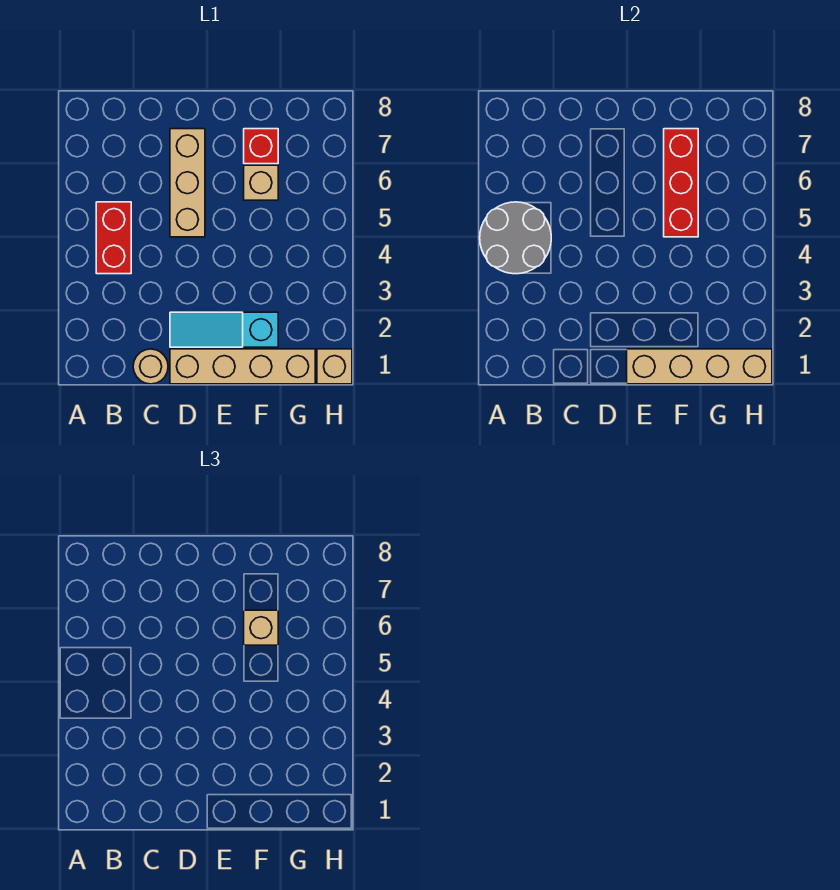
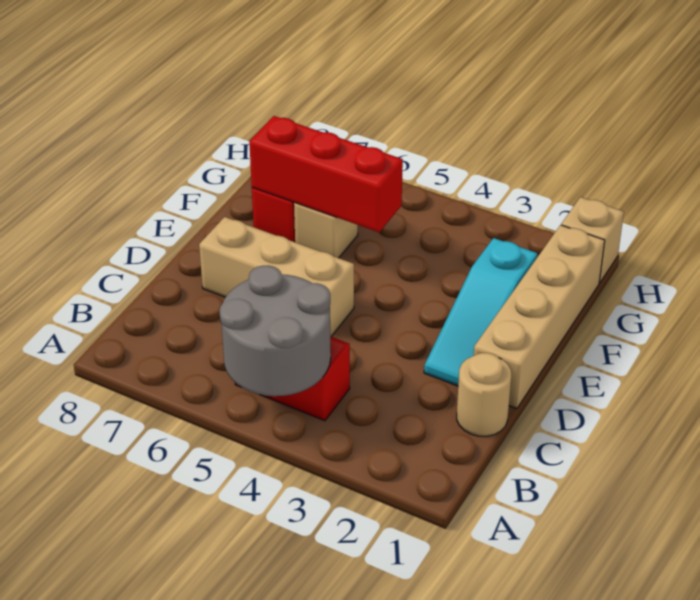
tan brick E1:H1 level 2 -> none
tan brick F6 level 3 -> none

